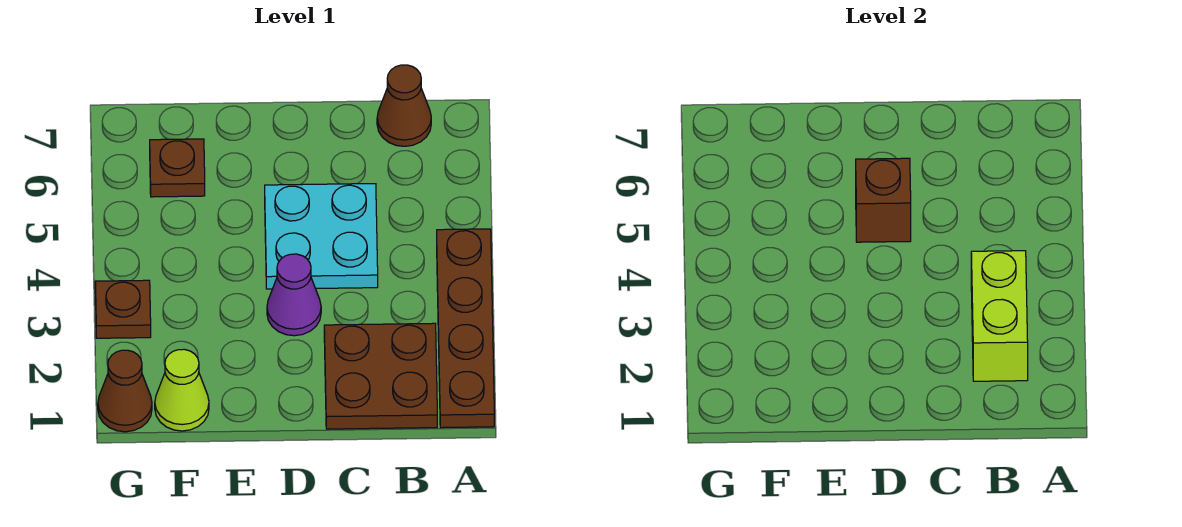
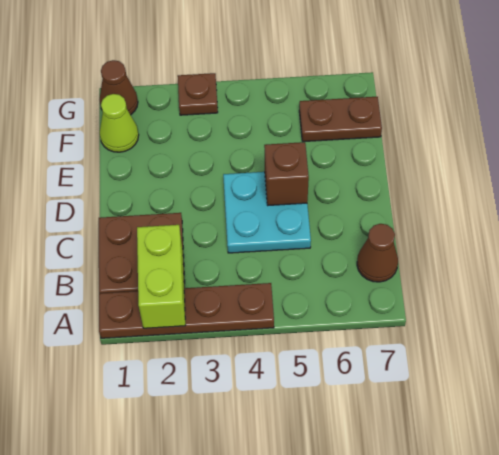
lime brick B2:B3 level 2 -> lime brick A2:B2 level 2
purple cone D3 level 1 -> none
brown plate F6 level 1 -> brown plate F6:F7 level 1

